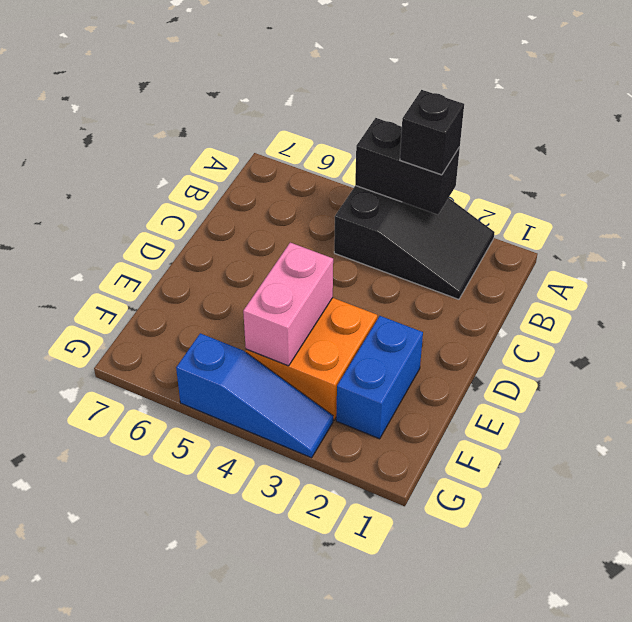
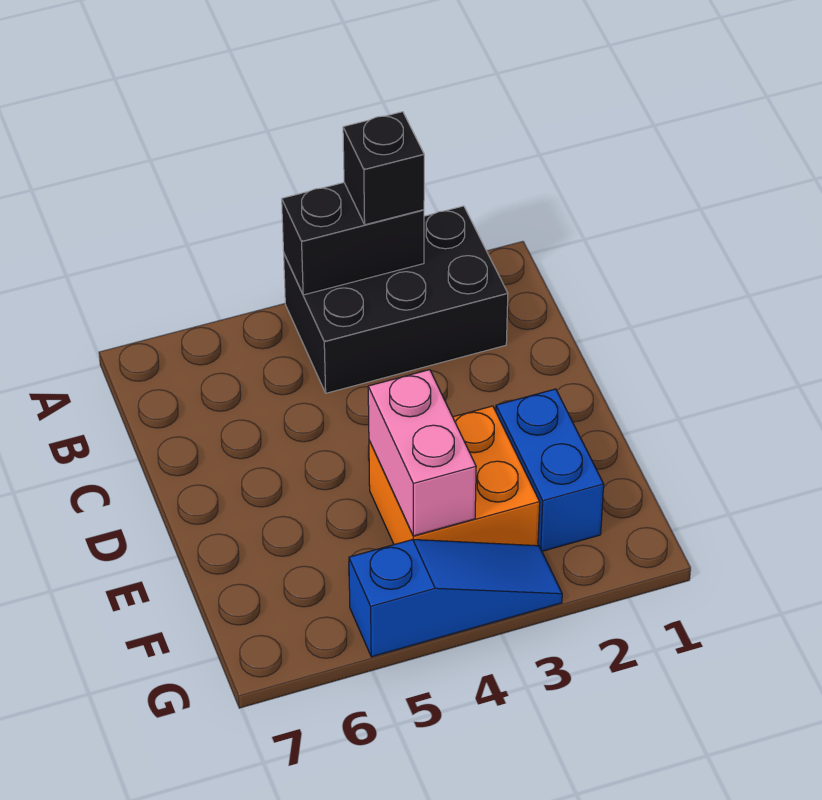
black slope A2:B4 level 1 top 4 -> black brick A2:B4 level 1

